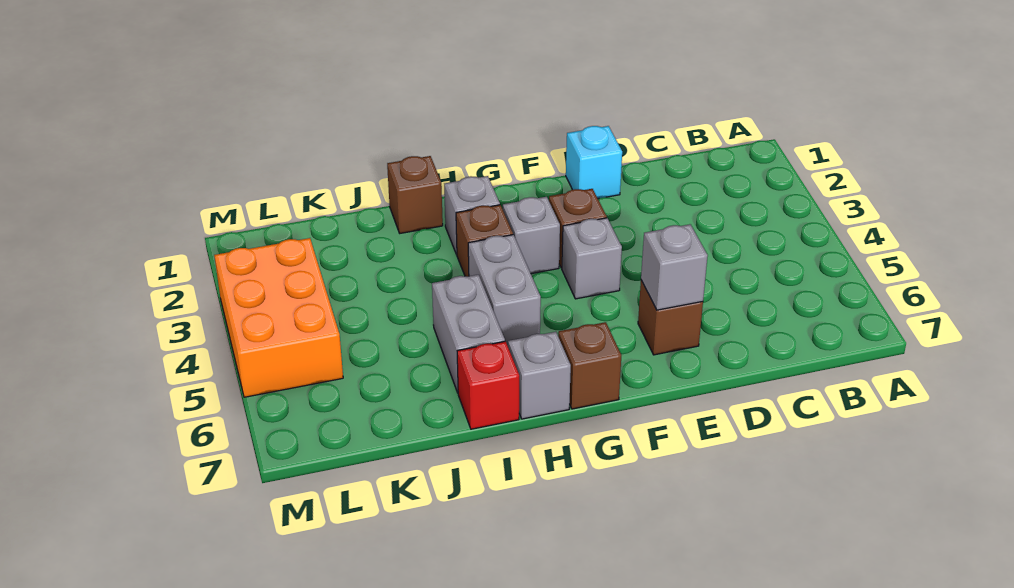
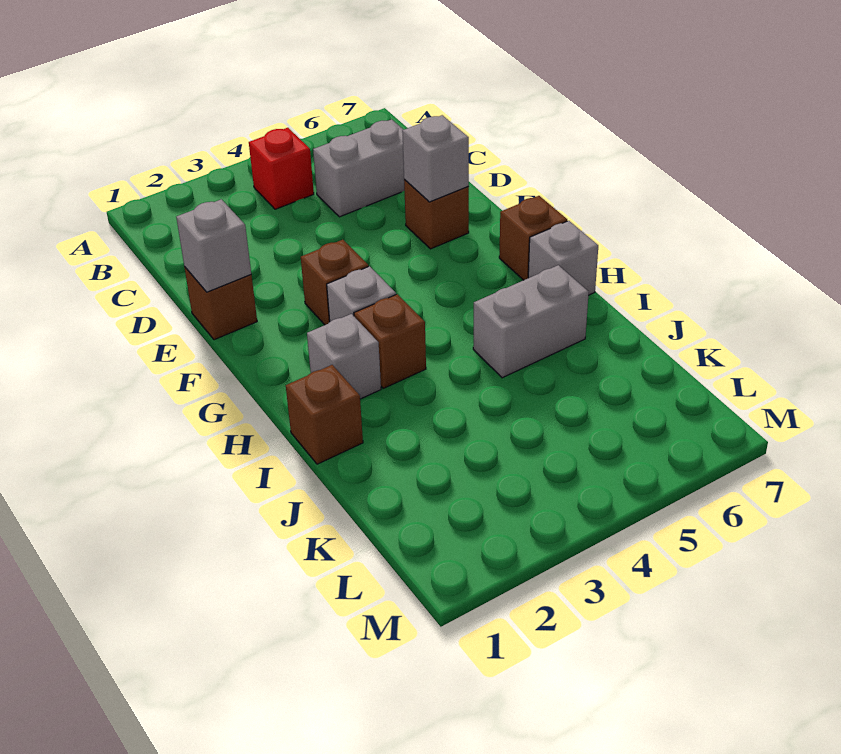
cyan brick E1 level 1 -> brown brick E1 level 1
grey brick F4 level 1 -> grey brick E1 level 2
grey brick H4:H5 level 1 -> grey brick C5:C6 level 1
red brick I7 level 1 -> red brick B4 level 1
orange brick L3:M5 level 1 -> none

